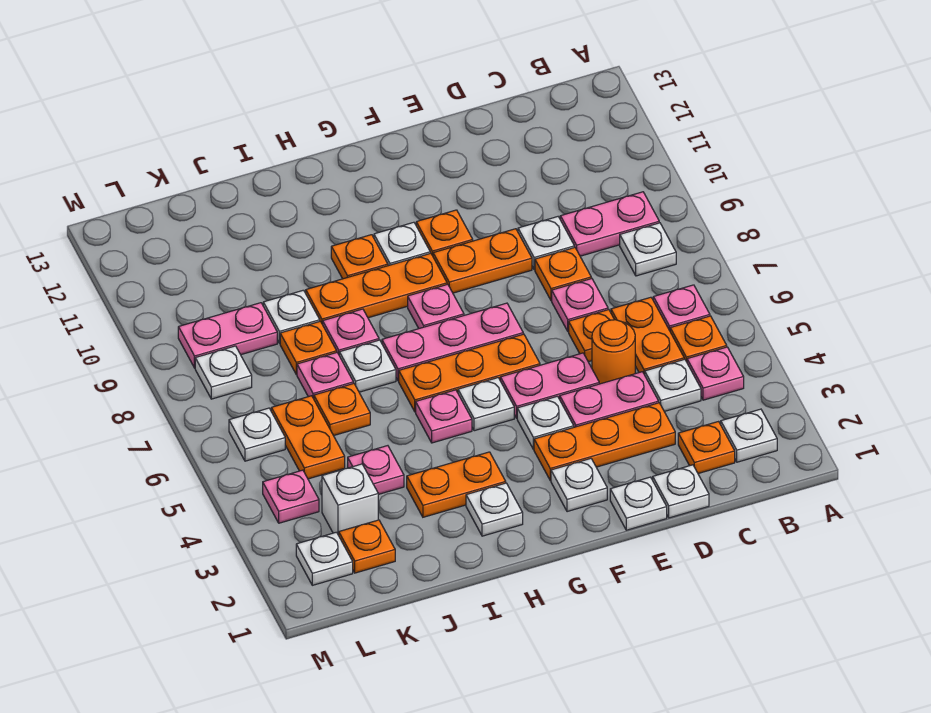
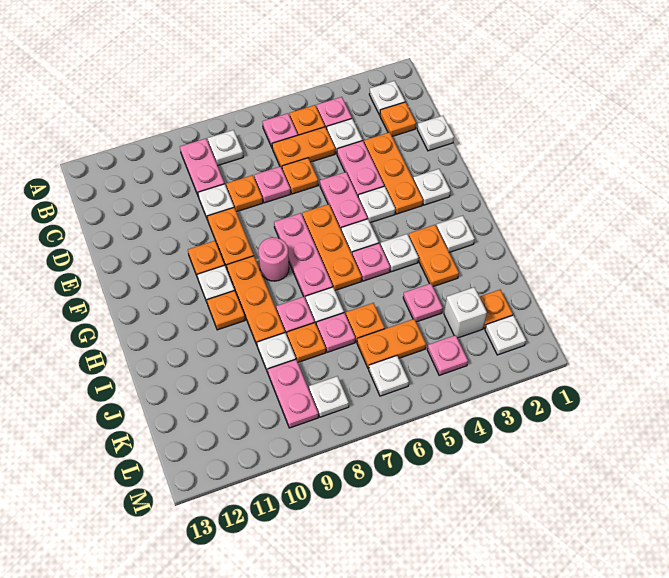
orange round brick D5 level 1 -> none
white plate E1 level 1 -> white plate H4 level 1
pink plate G8 level 1 -> pink round brick G8 level 1

